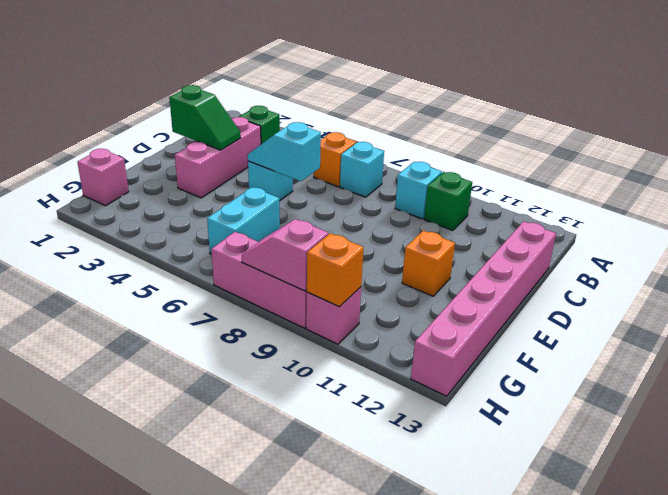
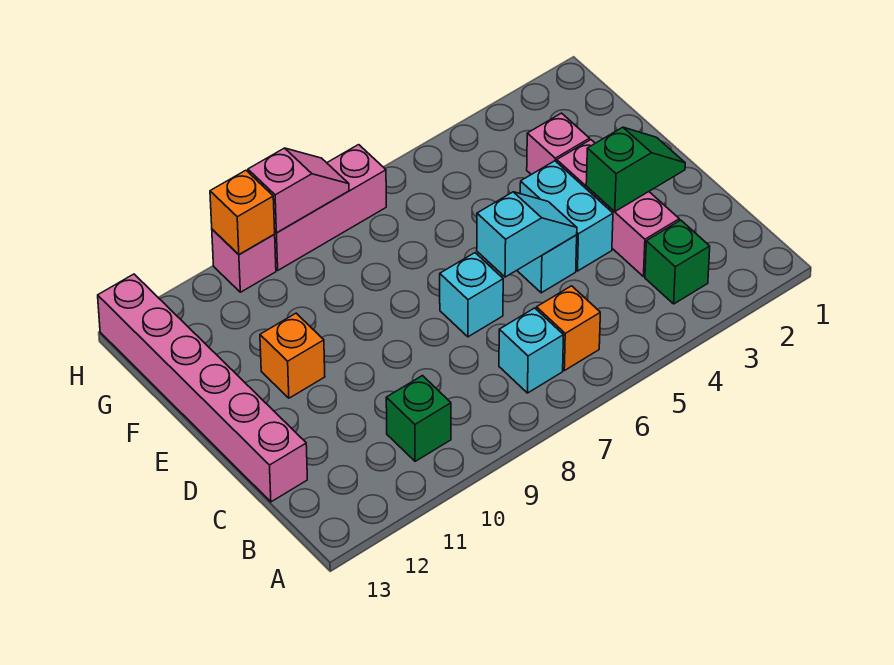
cyan brick B9 level 1 -> cyan brick D7 level 1
green slope D2:D3 level 2 top 2 -> green slope D2:D3 level 2 top 3
cyan brick F6:G6 level 1 -> cyan brick D4:E4 level 1
pink brick G1 level 1 -> pink brick F3 level 1

